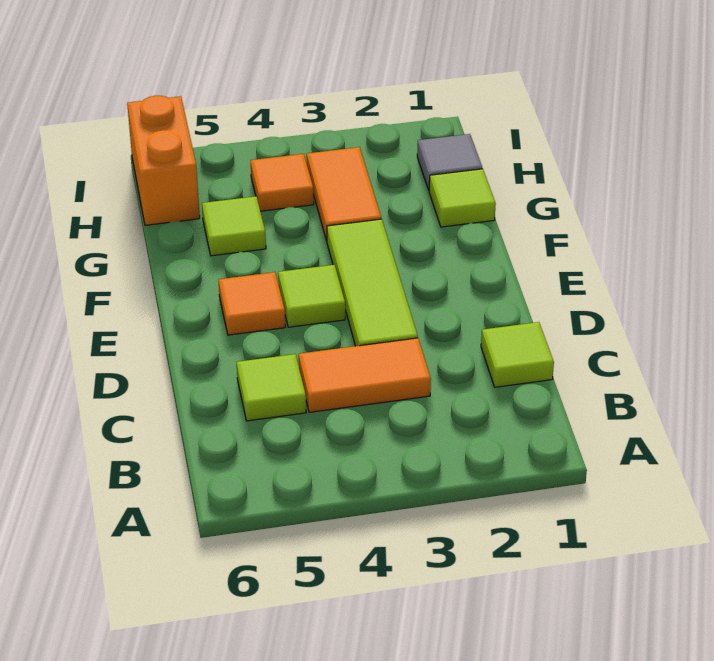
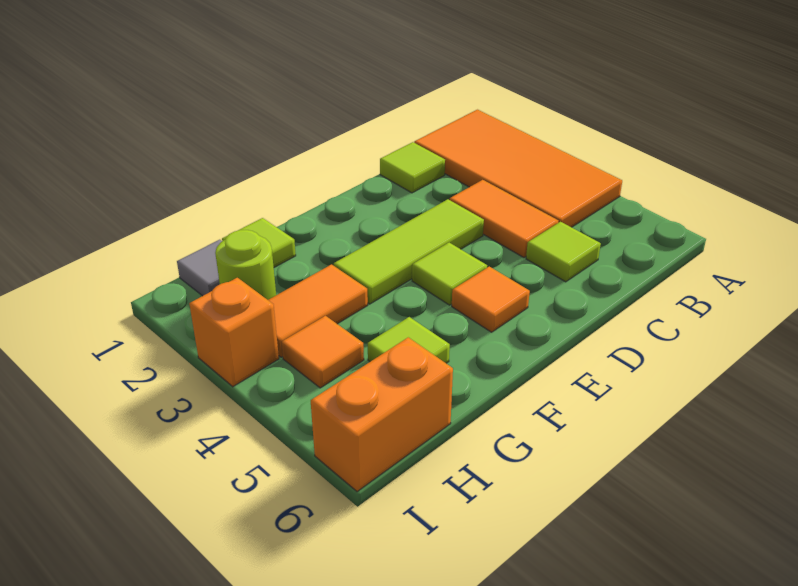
none -> orange tile A1:B4 level 1
none -> lime round brick H2 level 1
none -> orange brick I3 level 1

